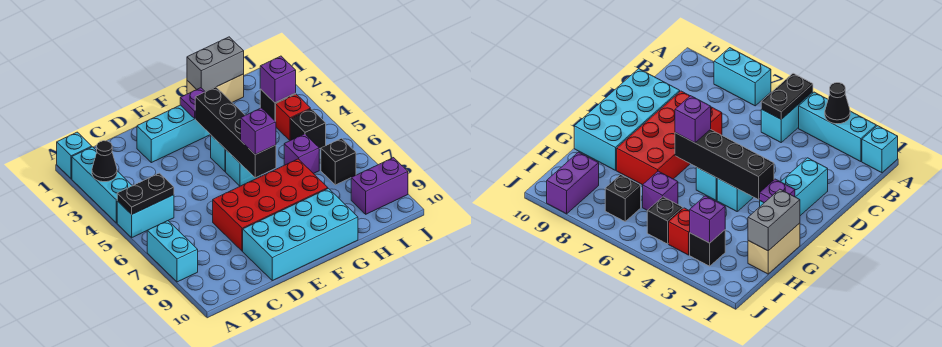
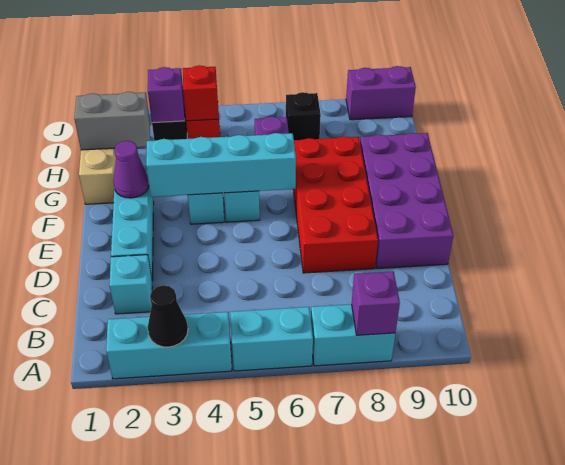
cyan brick A1 level 1 -> cyan brick C2 level 1
cyan brick A5:B5 level 1 -> cyan brick A5:A6 level 1
black plate A5:B5 level 2 -> none
cyan brick D9:G10 level 1 -> purple brick D9:G10 level 1
purple plate F2 level 2 -> purple cone F2 level 2
black brick F3:F6 level 2 -> cyan brick F3:F6 level 2
purple brick F6 level 3 -> purple brick A8 level 2
grey brick G1:H1 level 2 -> grey brick H1:H2 level 2
none -> red brick I4 level 2
black brick I5 level 1 -> none
purple brick I9:J9 level 1 -> purple brick J9:J10 level 1

